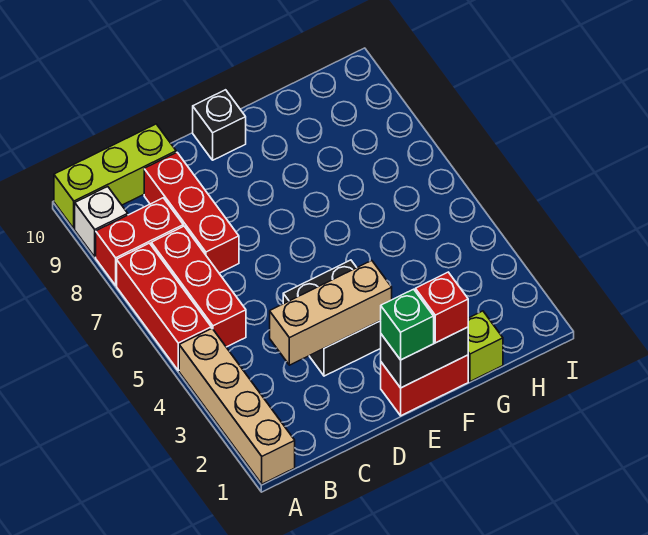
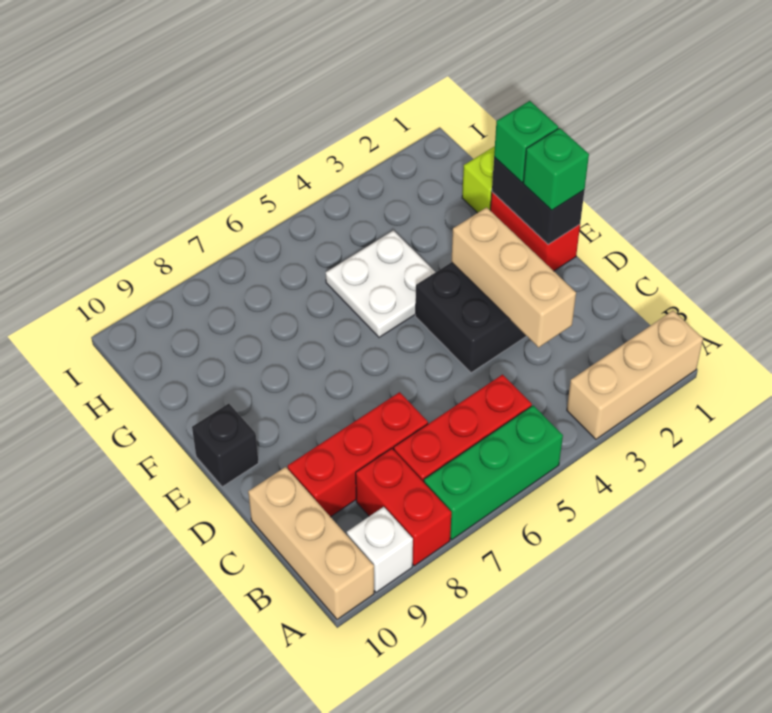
tan brick A1:A4 level 1 -> tan brick A1:A3 level 1
red brick A5:A7 level 1 -> green brick A5:A7 level 1
lime brick A10:C10 level 1 -> tan brick A10:C10 level 1
red brick F1 level 3 -> green brick F1 level 3
none -> white plate F4:G5 level 1

